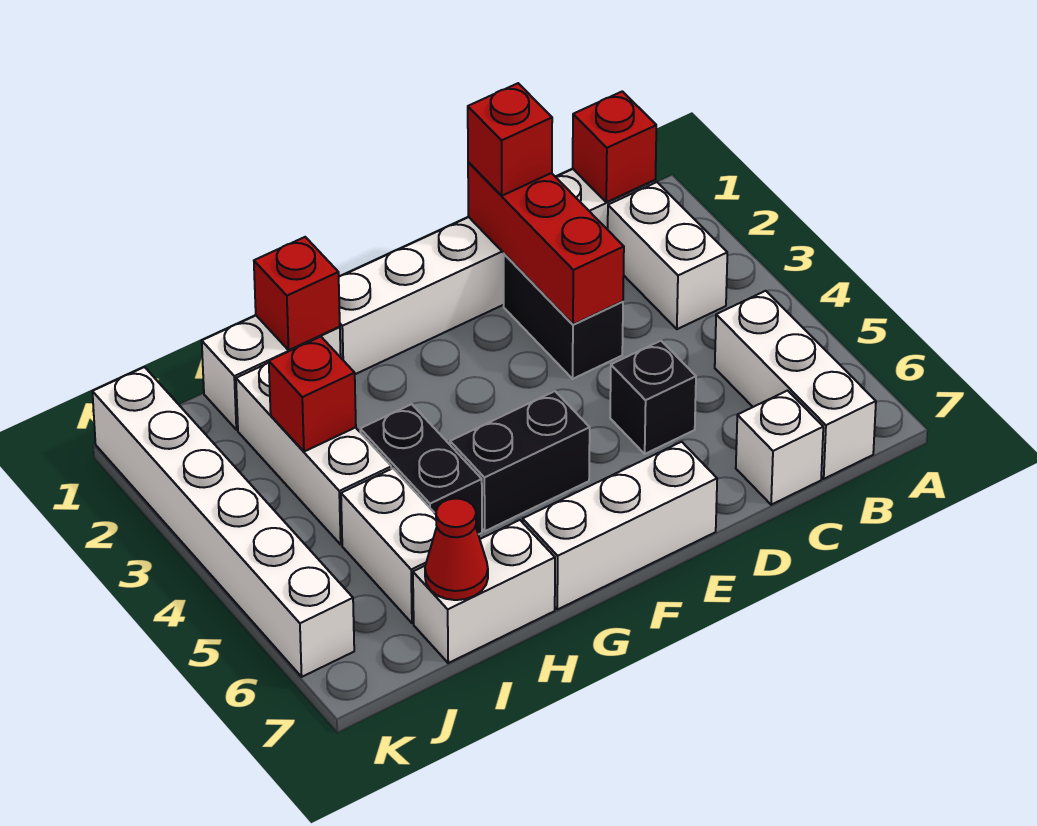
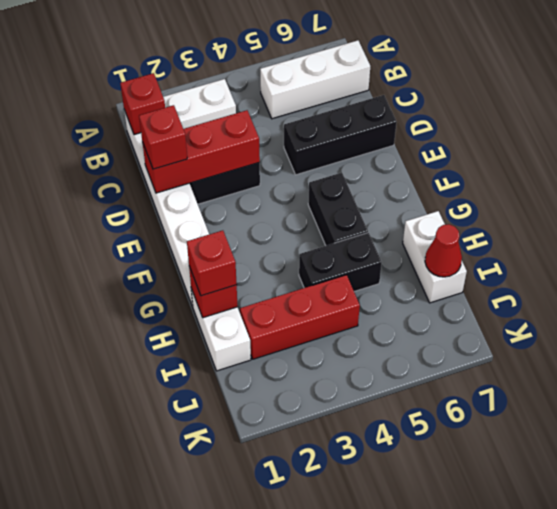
white brick C7 level 1 -> none
black brick D5 level 1 -> black brick D5:D7 level 1
white brick E7:G7 level 1 -> none
white brick I2:I4 level 1 -> red brick I2:I4 level 1
red brick I3 level 2 -> red brick H1 level 3
white brick I5:I6 level 1 -> none
white brick K1:K6 level 1 -> none

